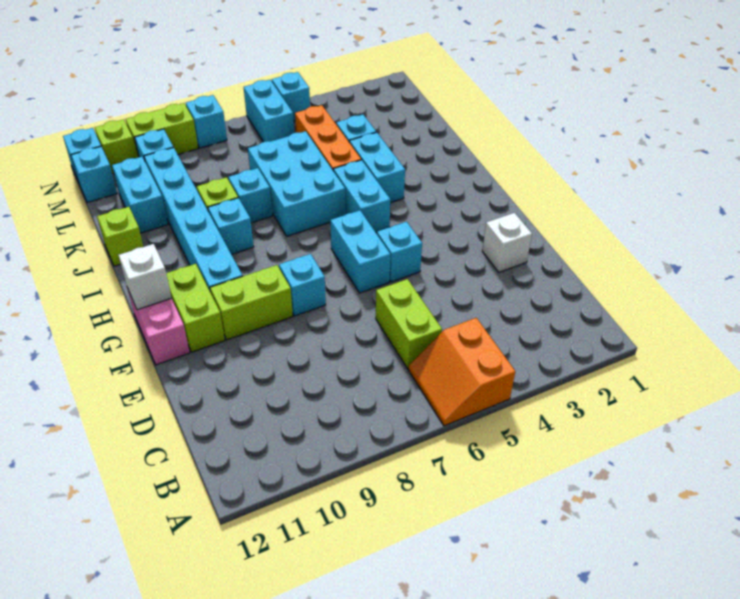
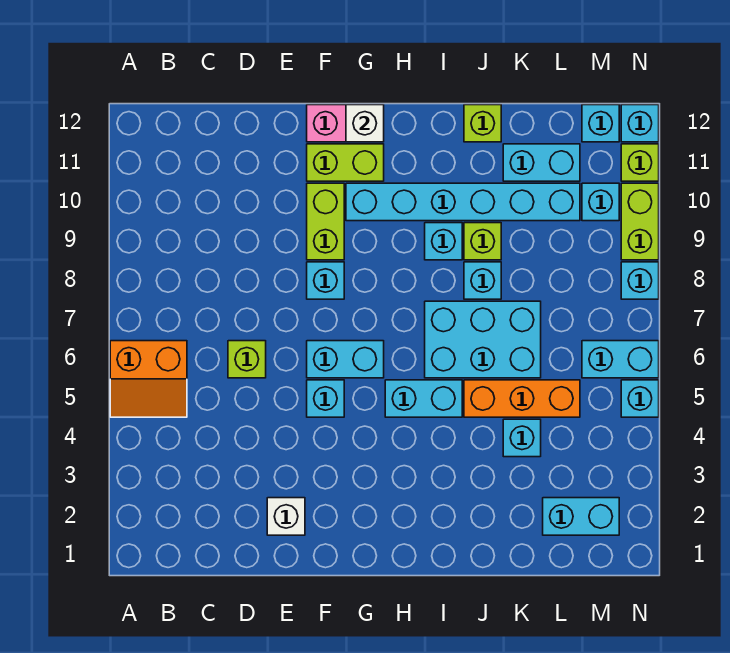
orange slope A5:B6 level 1 top 5 -> orange slope A5:B6 level 1 top 6
lime brick C6:D6 level 1 -> lime brick D6 level 1
cyan brick I4:J4 level 1 -> cyan brick L2:M2 level 1

